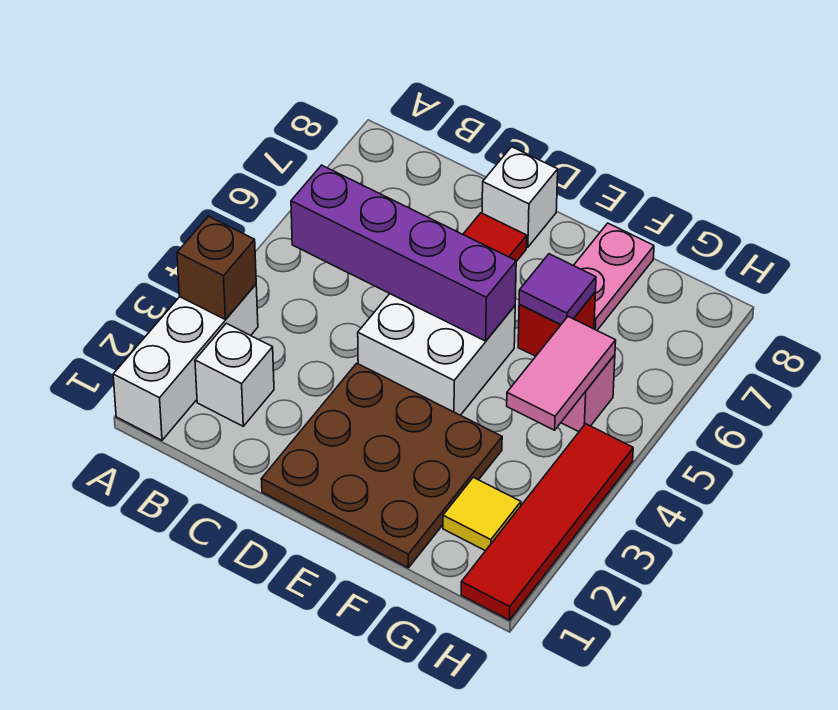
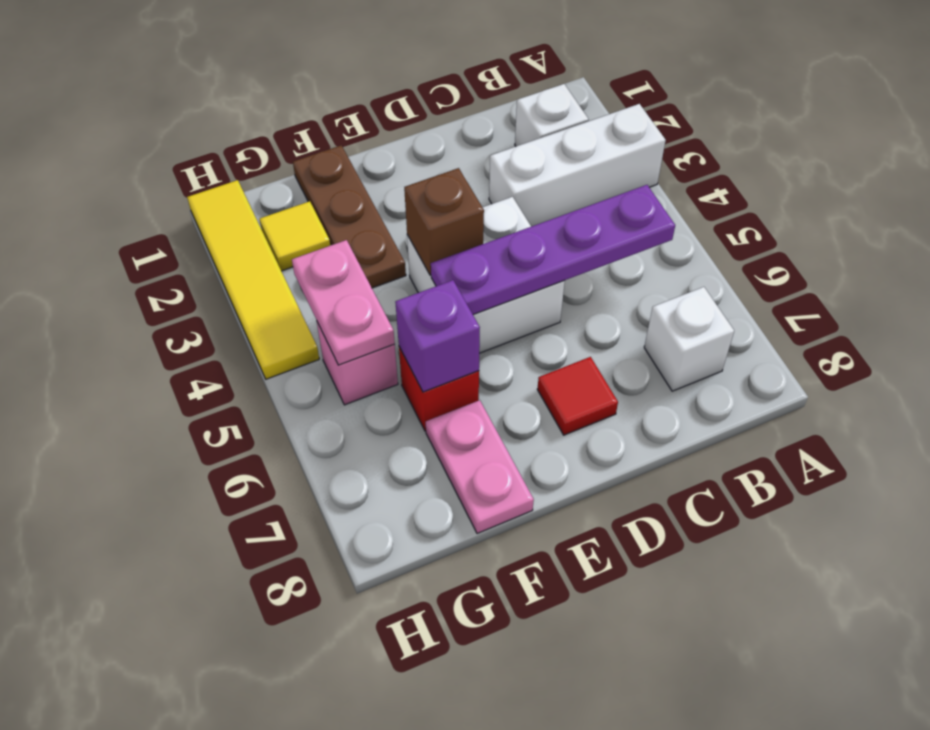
white brick A1:A3 level 1 -> white brick A3:C3 level 1
brown brick A3 level 2 -> brown brick E4 level 2
purple brick B5:E5 level 2 -> purple plate B5:E5 level 2
brown plate D1:F3 level 1 -> brown plate F1:F3 level 1
white brick D8 level 1 -> white brick B7 level 1
purple tile F6 level 2 -> purple brick F6 level 2
pink tile G4:G5 level 2 -> pink plate G4:G5 level 2
red tile H1:H4 level 1 -> yellow tile H1:H4 level 1

